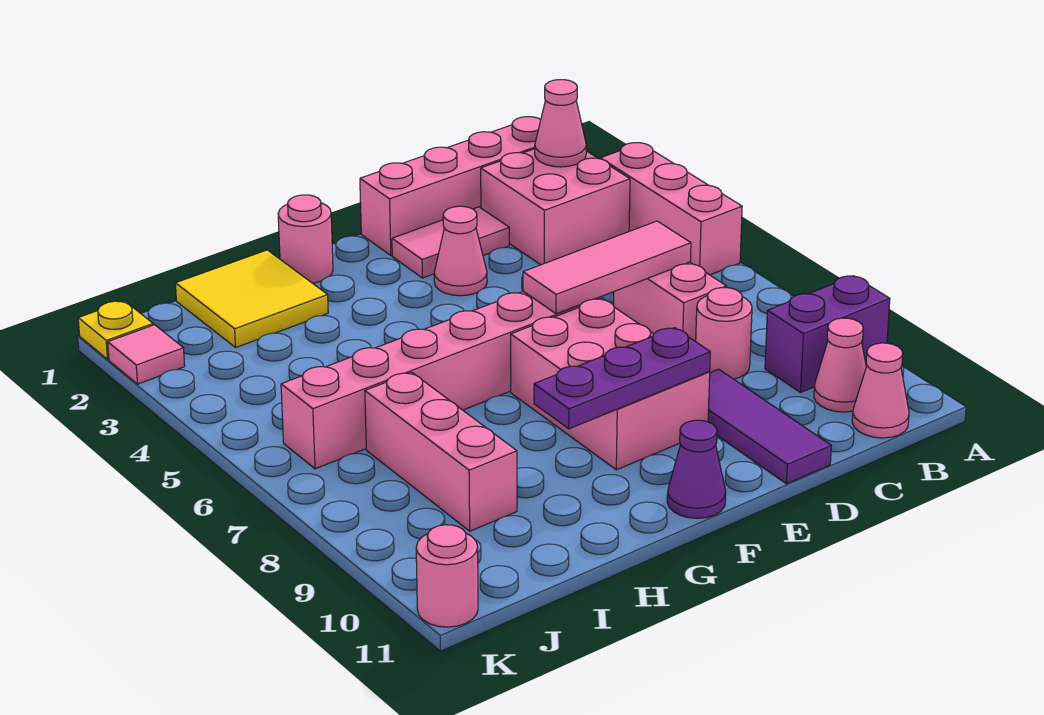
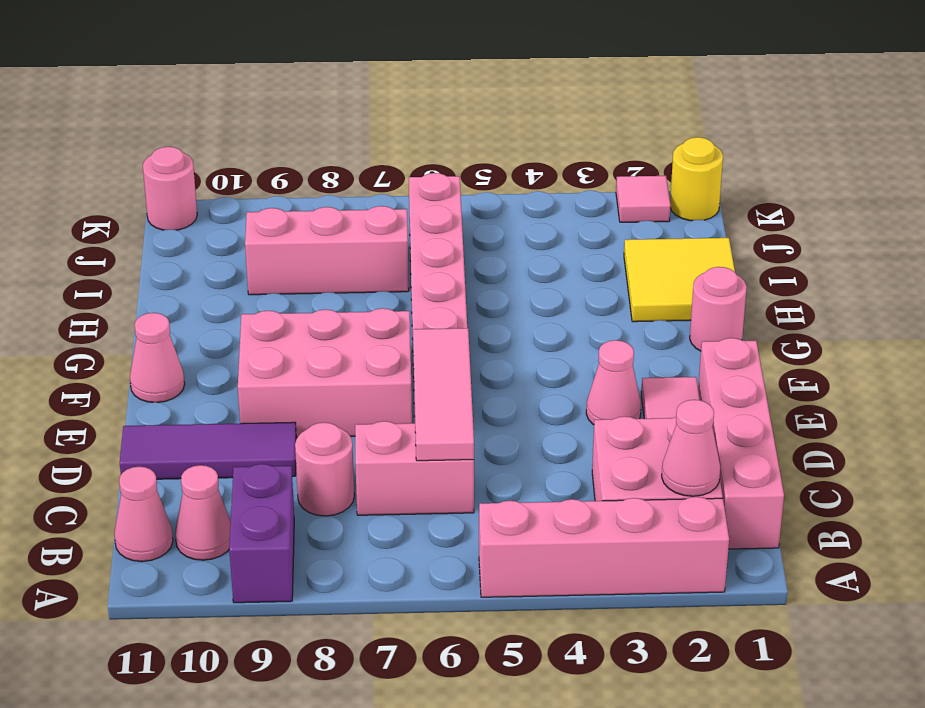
pink brick A3:A5 level 1 -> pink brick A2:A5 level 1
purple plate E9:G9 level 2 -> none
purple cone F11 level 1 -> pink cone F11 level 1
yellow plate K1 level 1 -> yellow round brick K1 level 1

